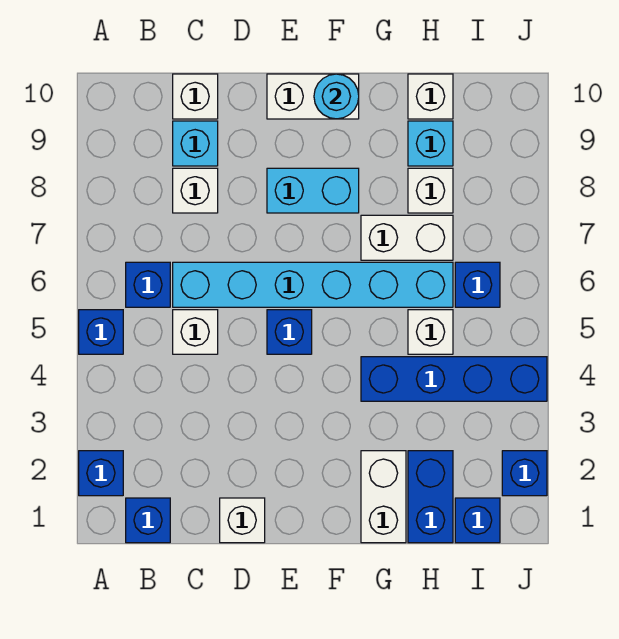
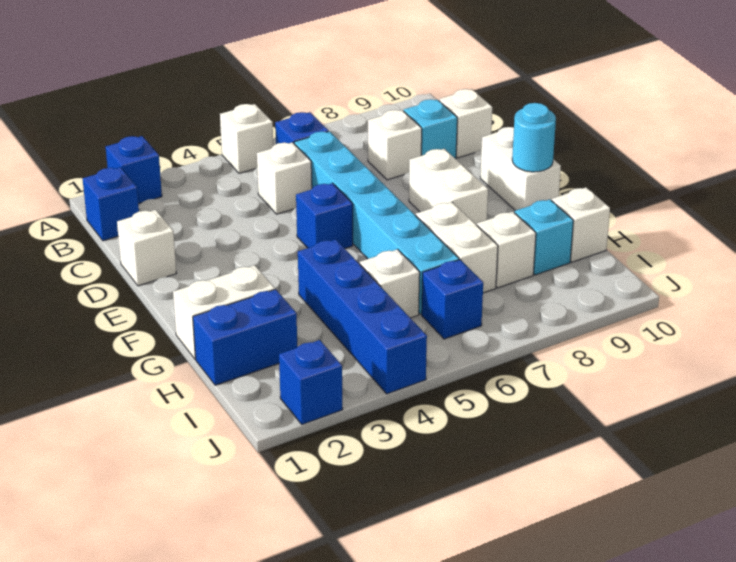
blue brick A5 level 1 -> white brick A5 level 1
cyan brick E8:F8 level 1 -> white brick E8:F8 level 1
blue brick I1 level 1 -> none

